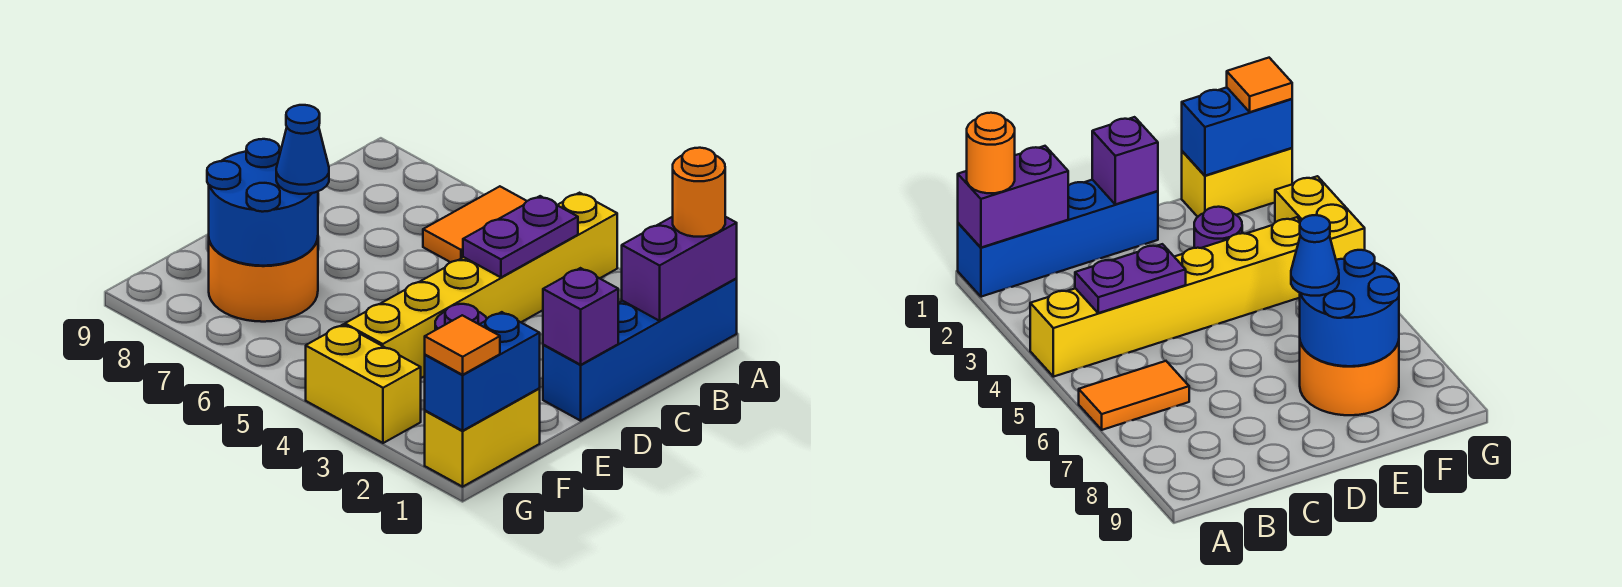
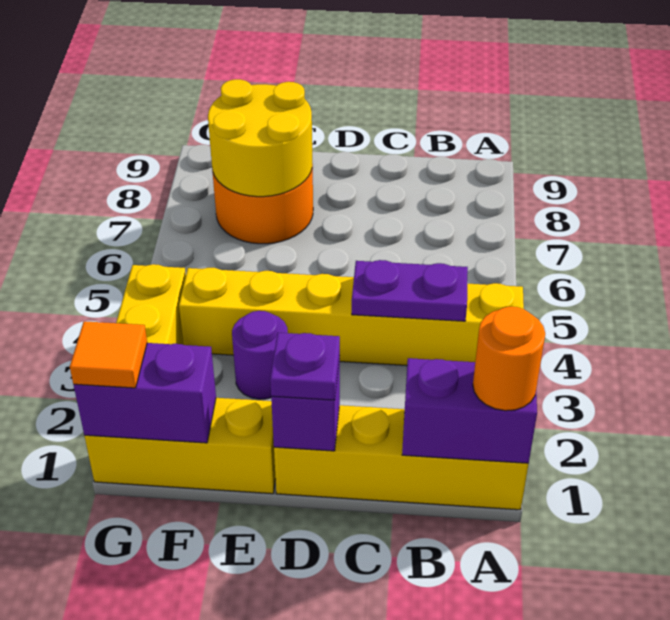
blue brick A1:D1 level 1 -> yellow brick A1:D1 level 1
orange tile A6:B6 level 1 -> none
none -> purple plate D1 level 3
blue round brick E7:F8 level 2 -> yellow round brick E7:F8 level 2
blue cone E7 level 3 -> none
yellow brick F1:G1 level 1 -> yellow brick E1:G1 level 1
blue brick F1:G1 level 2 -> purple brick F1:G1 level 2

